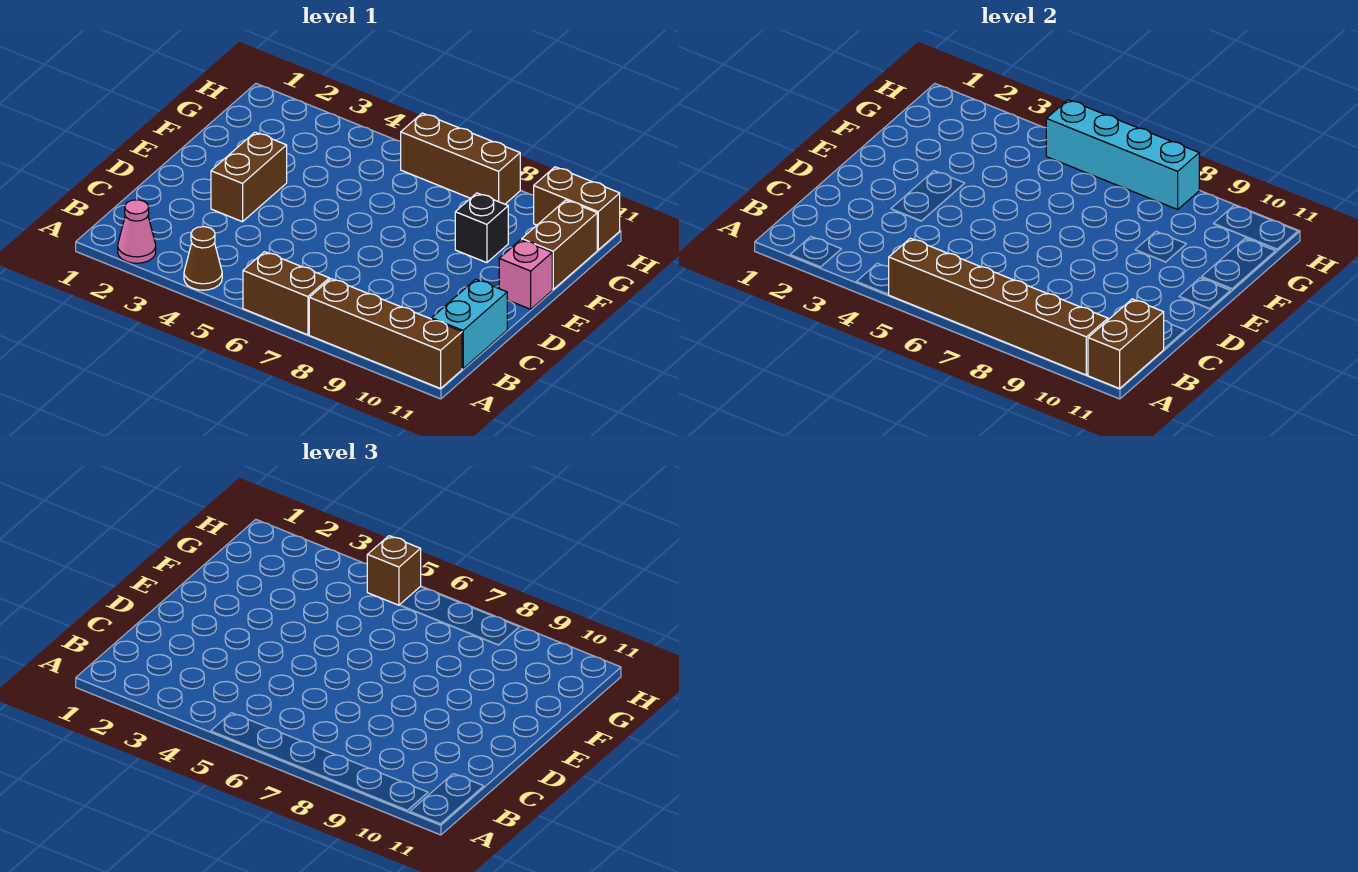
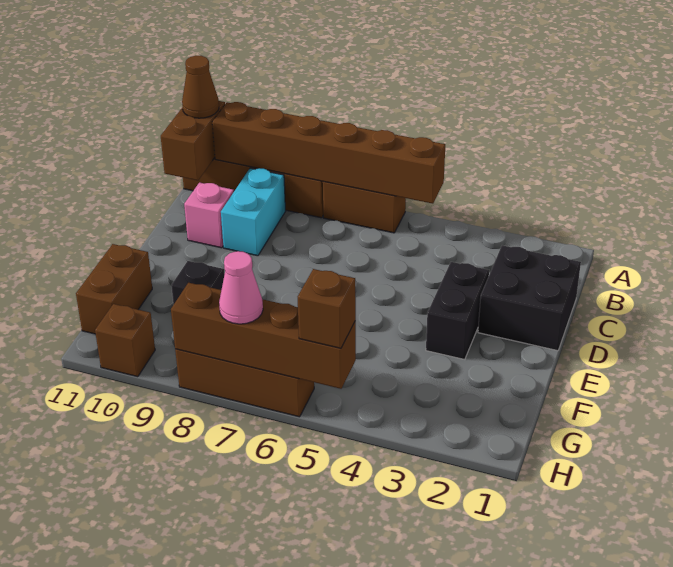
pink cone A2 level 1 -> pink cone H7 level 3
brown cone A4 level 1 -> brown cone A11 level 3
cyan brick B11:C11 level 1 -> cyan brick B9:C9 level 1
none -> black brick C1:D2 level 1
brown brick D3:E3 level 1 -> black brick D3:E3 level 1
pink brick E11 level 1 -> pink brick C10 level 1
cyan brick H5:H8 level 2 -> brown brick H5:H8 level 2
brown brick H10:H11 level 1 -> brown brick H10 level 1

